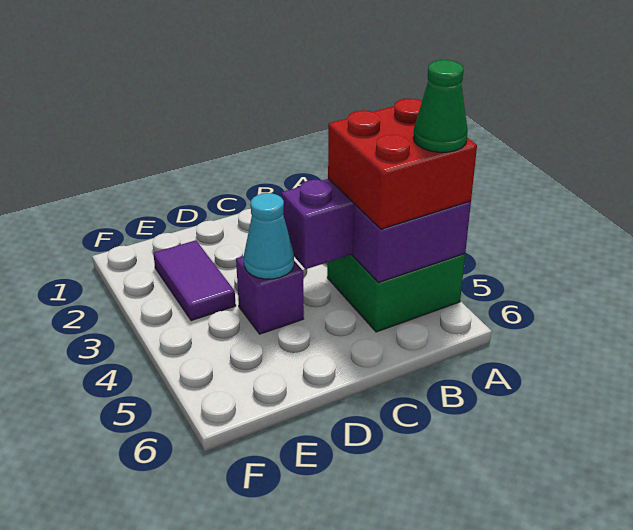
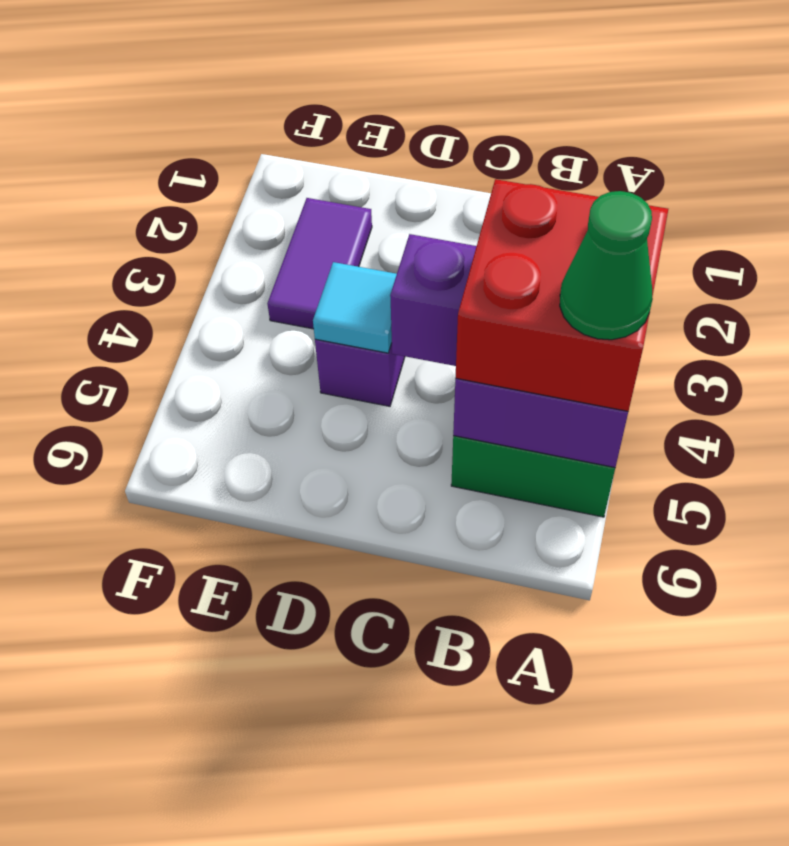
cyan cone D4 level 2 -> cyan tile D4 level 2

